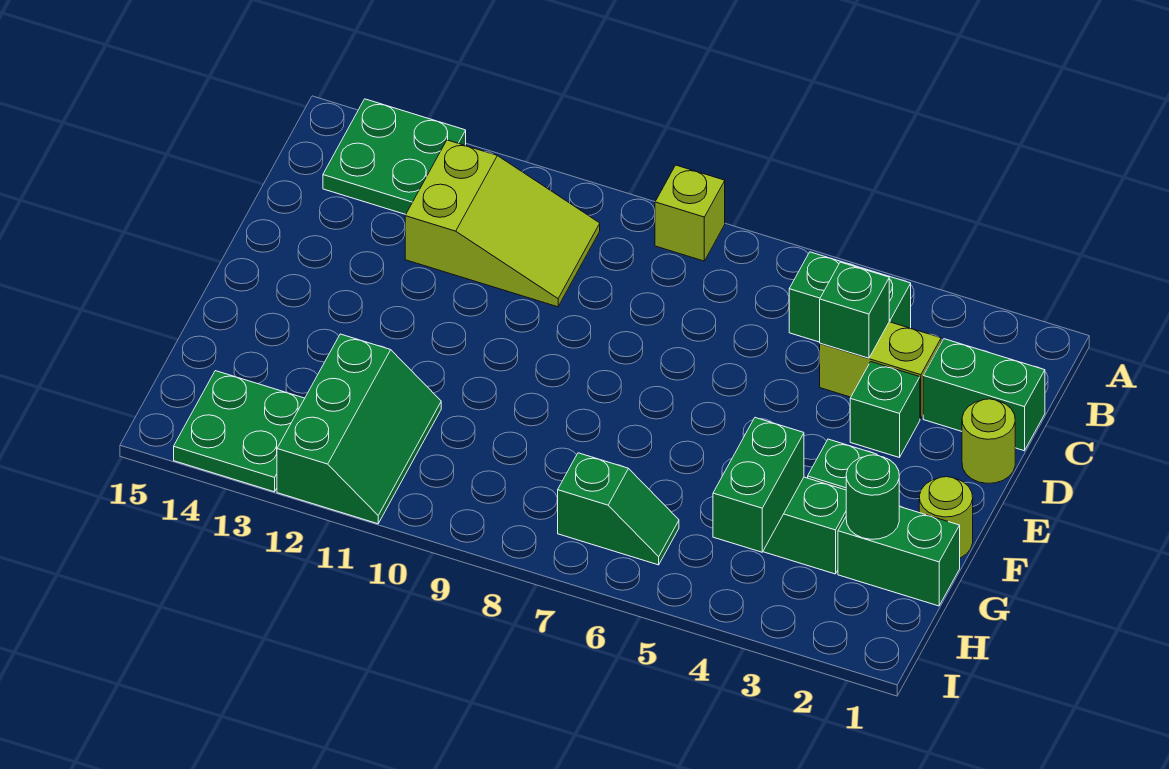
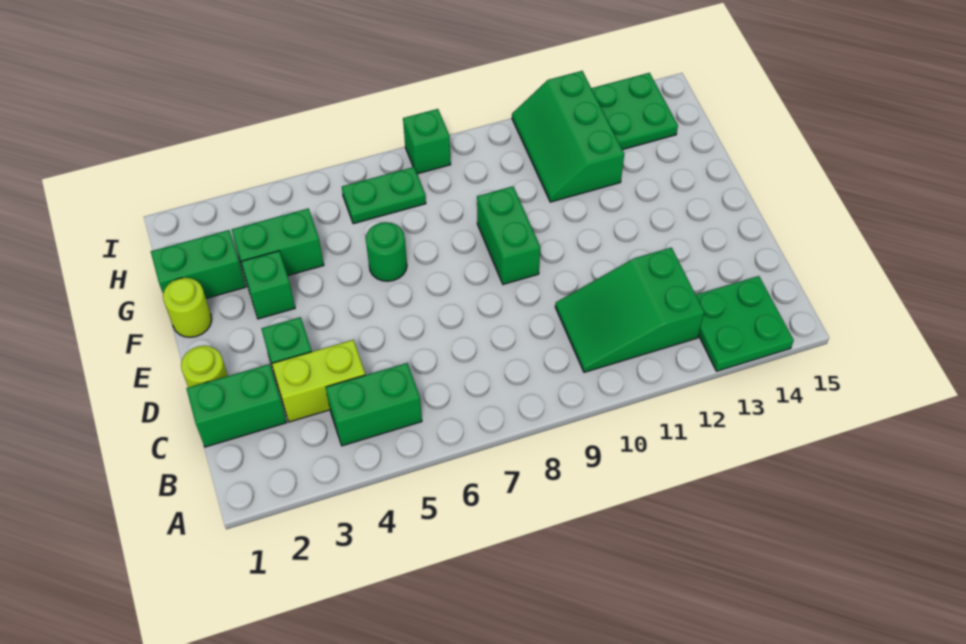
lime brick A8 level 1 -> none
lime slope B10:C12 level 1 top 12 -> green slope B10:C12 level 1 top 12
green brick C4 level 2 -> green brick I8 level 1
green round brick G2 level 2 -> green round brick F6 level 1
green brick G4:H4 level 2 -> green brick E9:F9 level 1
green slope H6:H7 level 1 top 7 -> green plate H6:H7 level 1

